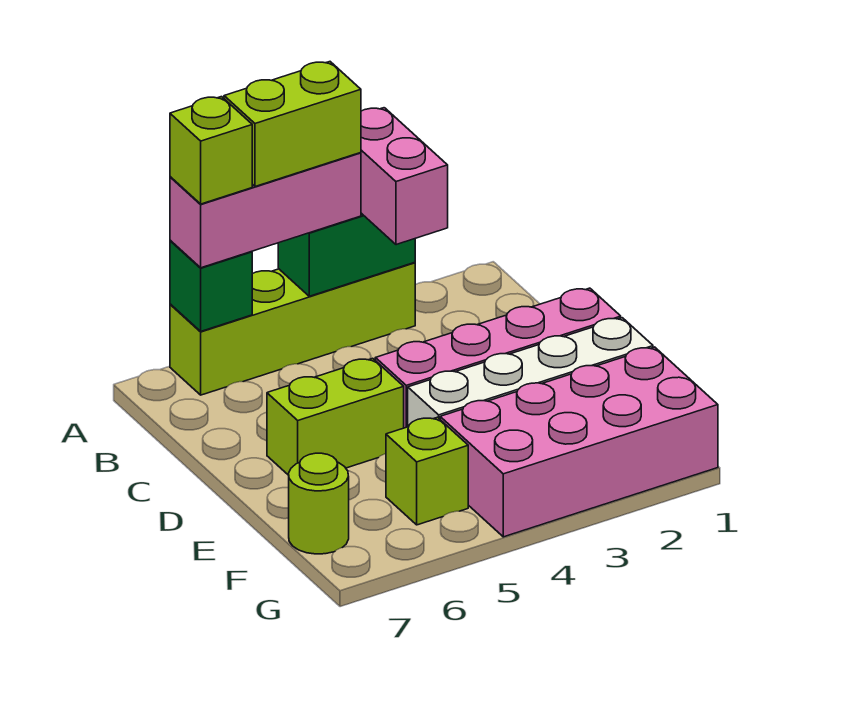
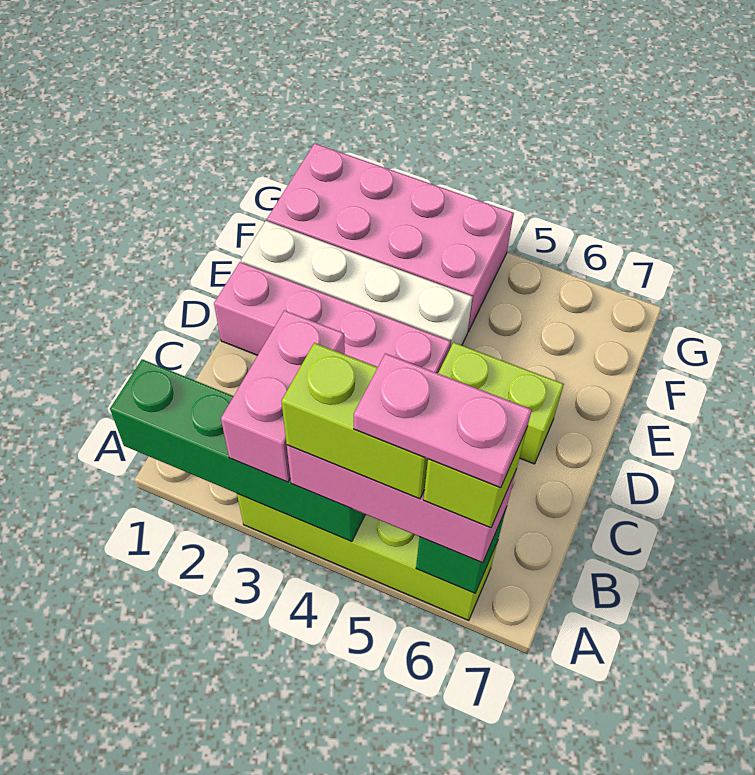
green brick A3:A4 level 2 -> green brick A1:A4 level 2
none -> pink plate A5:A6 level 5
lime brick F5 level 1 -> none
lime round brick F7 level 1 -> none

